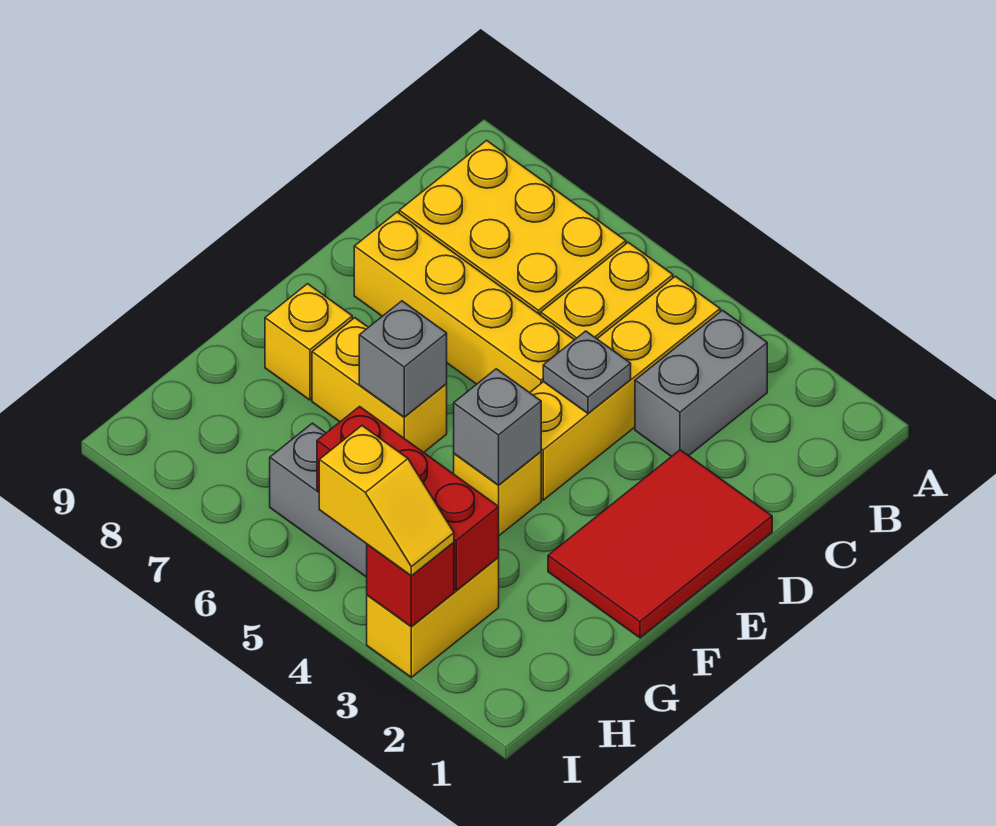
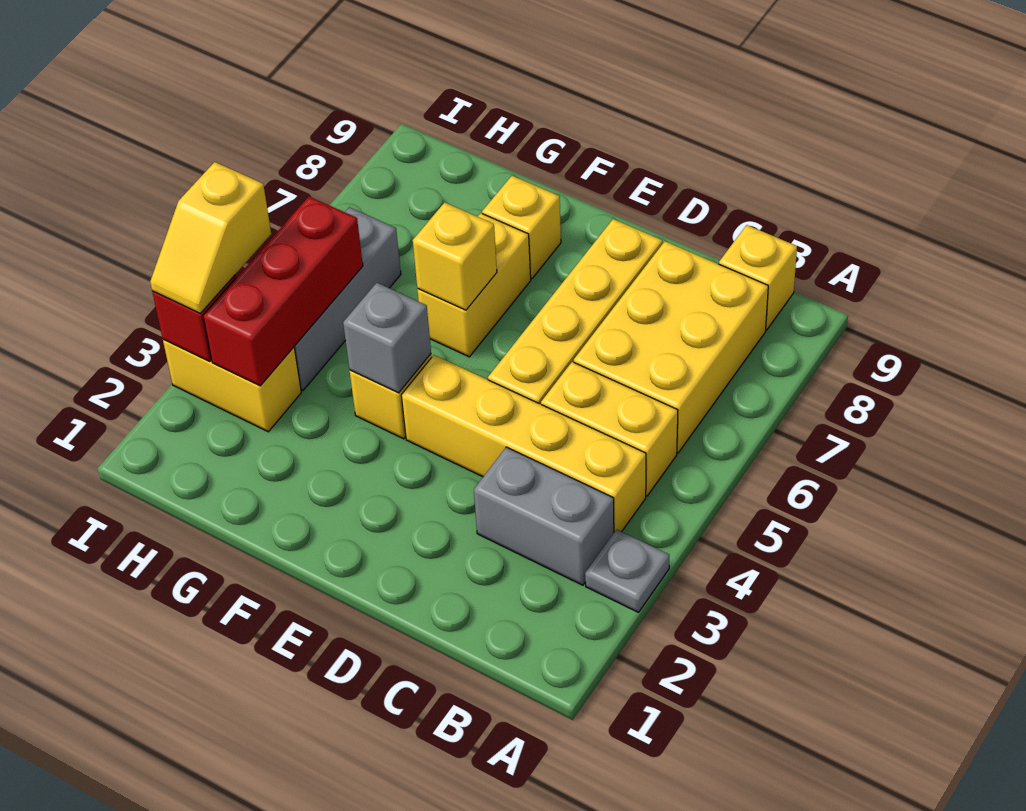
none -> yellow brick B9 level 1
red tile D1:F2 level 1 -> none
grey plate D4 level 2 -> grey plate A3 level 1
grey brick F6 level 2 -> yellow brick F6 level 2

